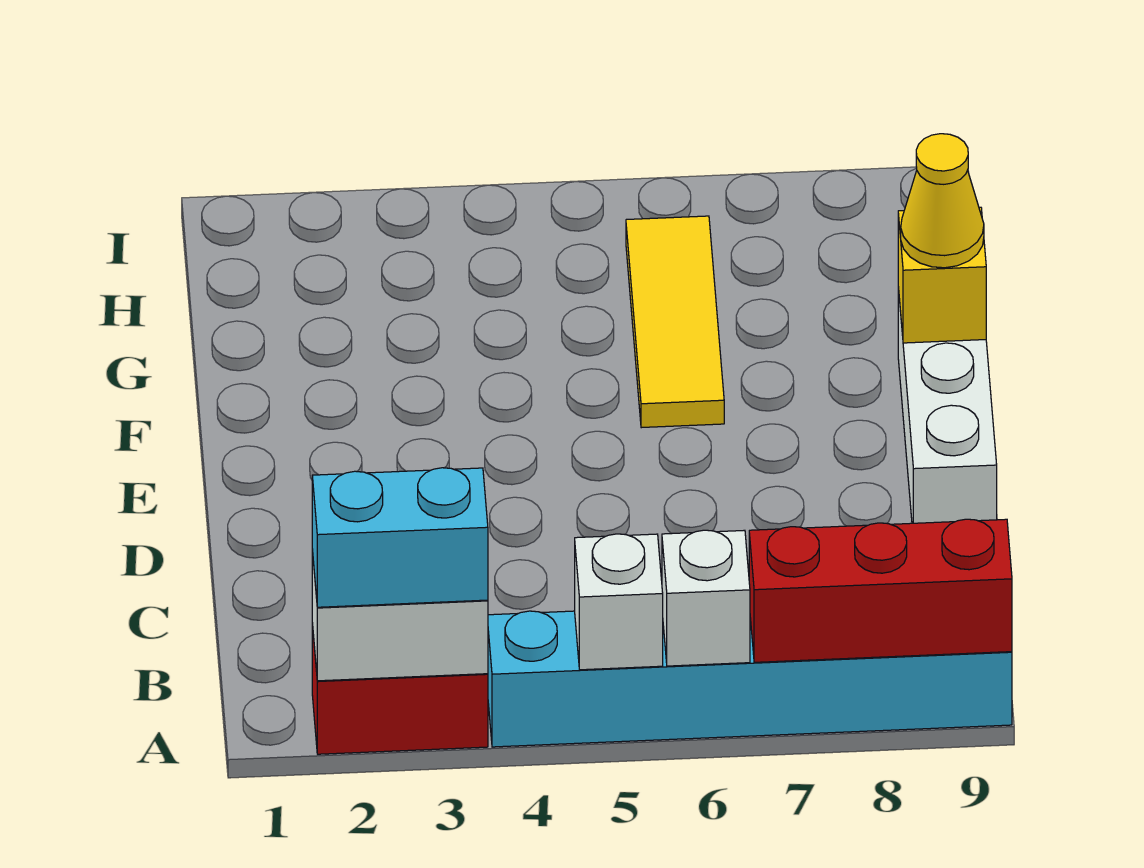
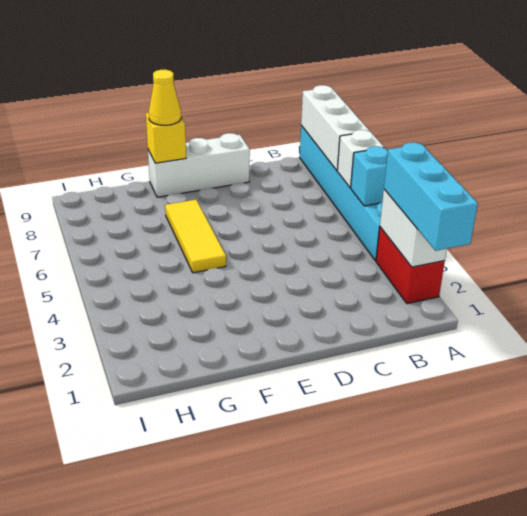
cyan brick A2:A3 level 3 -> cyan brick A1:A3 level 3
white brick A5 level 2 -> cyan brick A5 level 2
red brick A7:A9 level 2 -> white brick A7:A9 level 2
yellow tile F6:H6 level 1 -> yellow tile F5:F7 level 1

